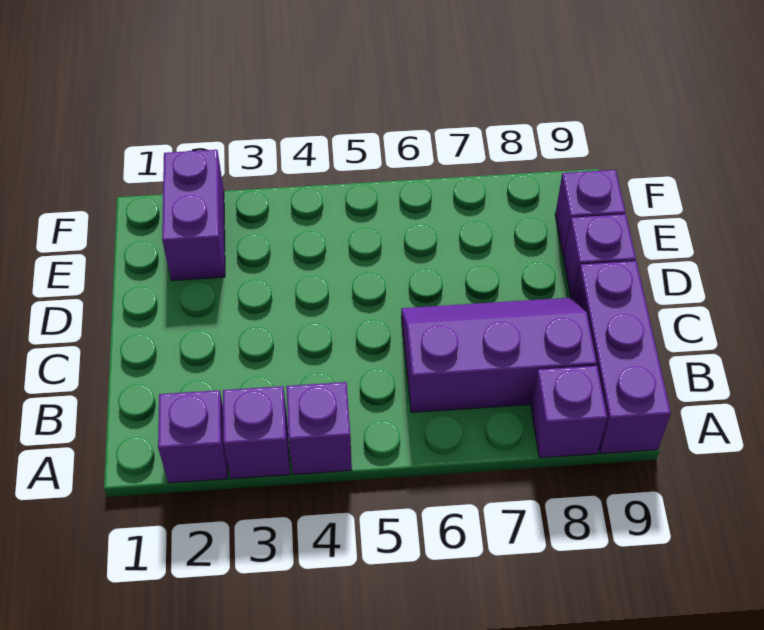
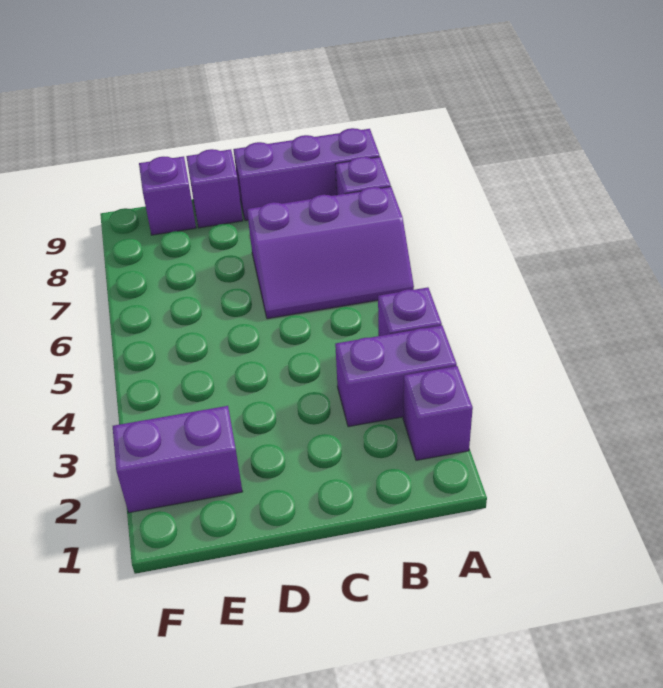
purple brick A3 level 1 -> purple brick A3:B3 level 1
purple slope B6:C8 level 1 top B -> purple slope A6:C7 level 1 top 7

